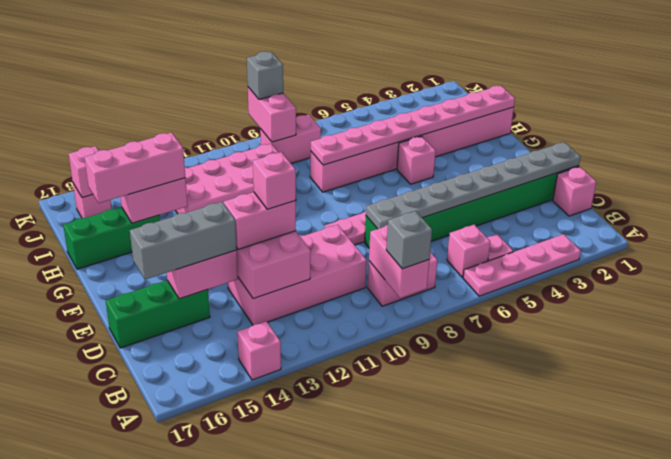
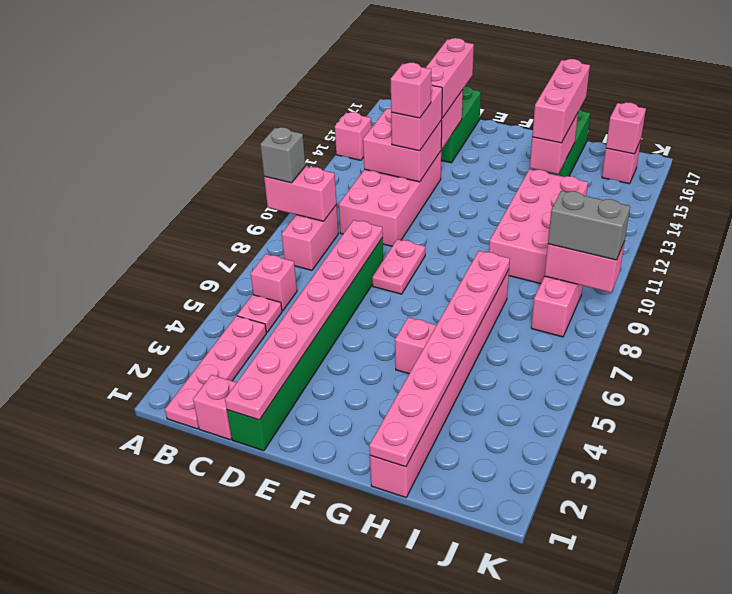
pink plate A3:A6 level 1 -> pink plate B1:B4 level 1
grey plate D1:D8 level 2 -> pink plate D1:D8 level 2
grey brick D14:D16 level 3 -> pink brick D14:D16 level 3
grey brick K9 level 3 -> grey brick J9:K9 level 3

